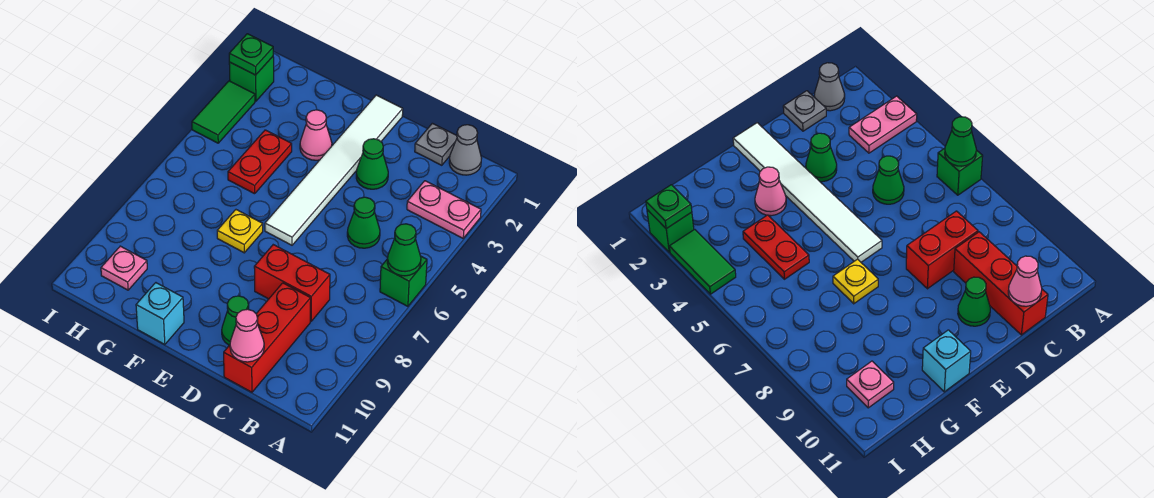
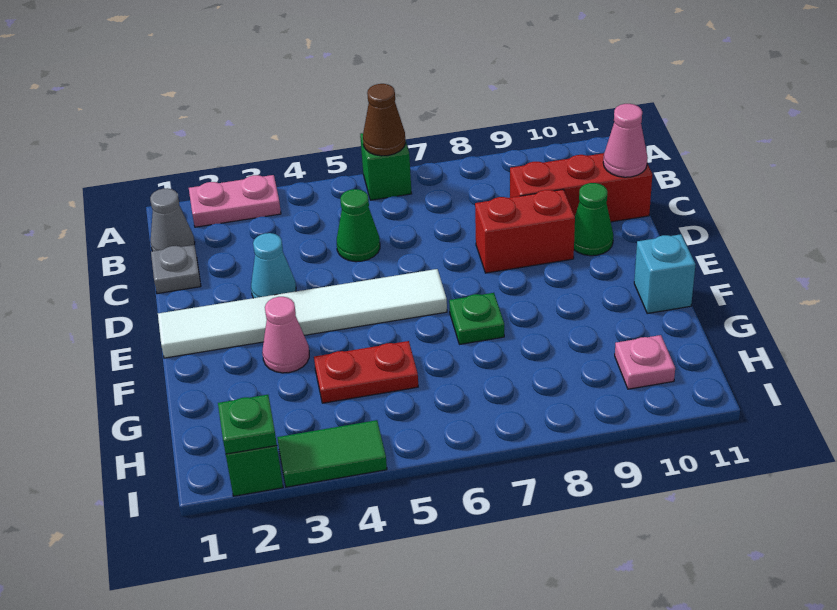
pink plate A3:B3 level 1 -> pink plate A2:A3 level 1
green cone A6 level 2 -> brown cone A6 level 2
red brick C8:D8 level 1 -> red brick D8:D9 level 1
green cone D3 level 1 -> cyan cone D3 level 1
yellow plate F7 level 1 -> green plate F7 level 1

